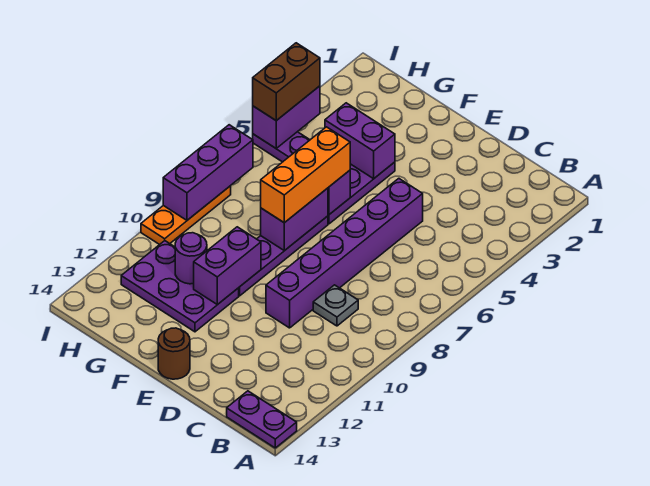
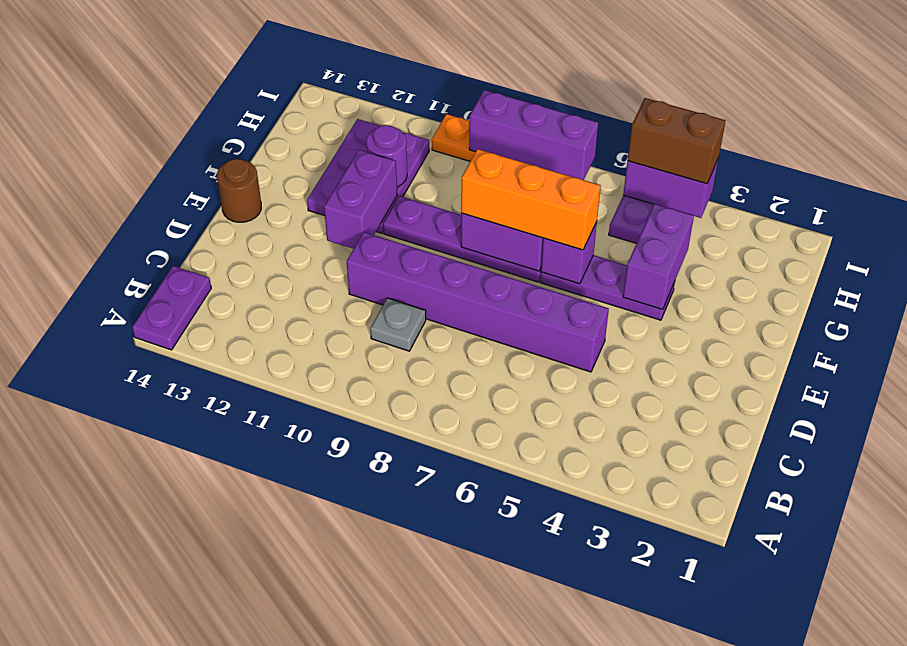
purple brick F10:F11 level 2 -> purple brick E11:F11 level 2

